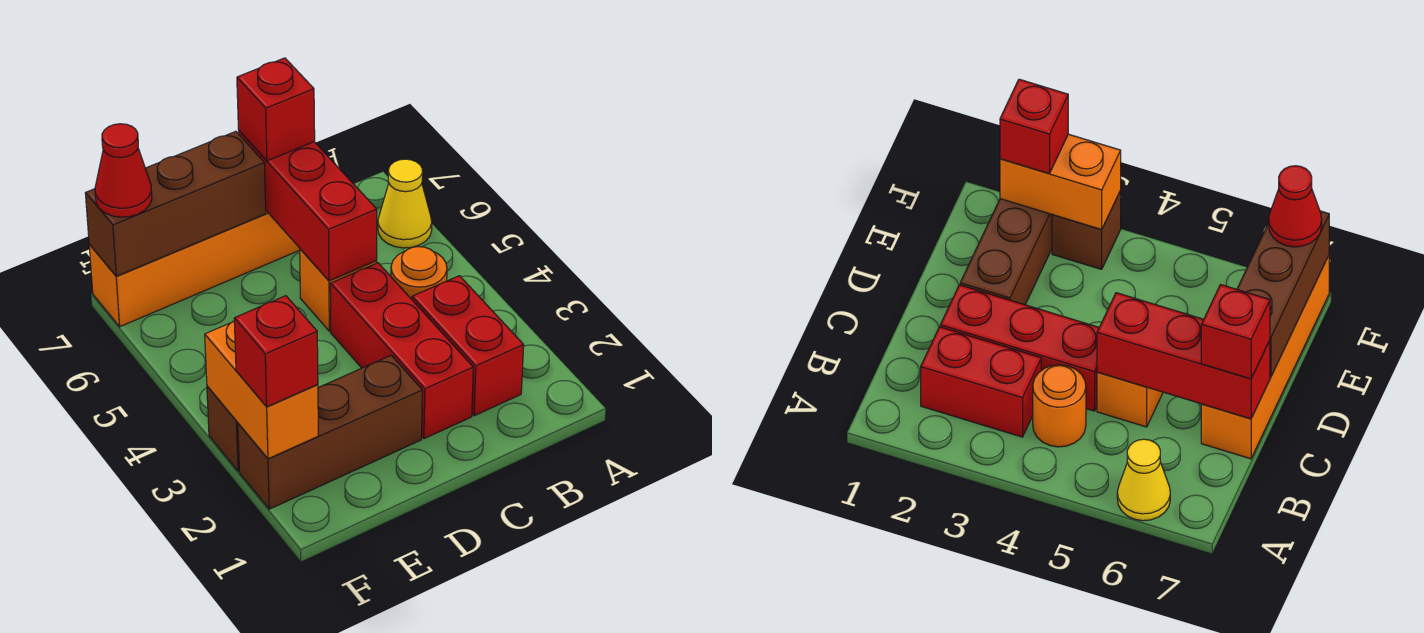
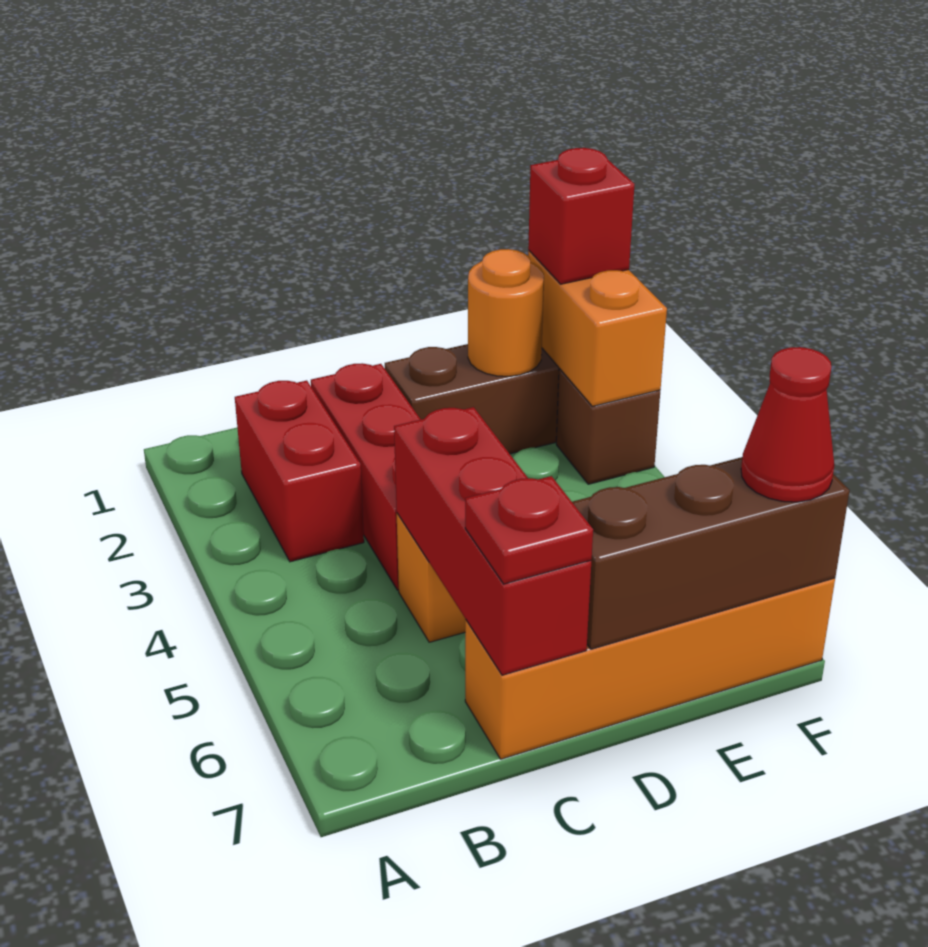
yellow cone A6 level 1 -> none
orange round brick B4 level 1 -> orange round brick E2 level 2
red brick C7 level 3 -> red plate C7 level 3

